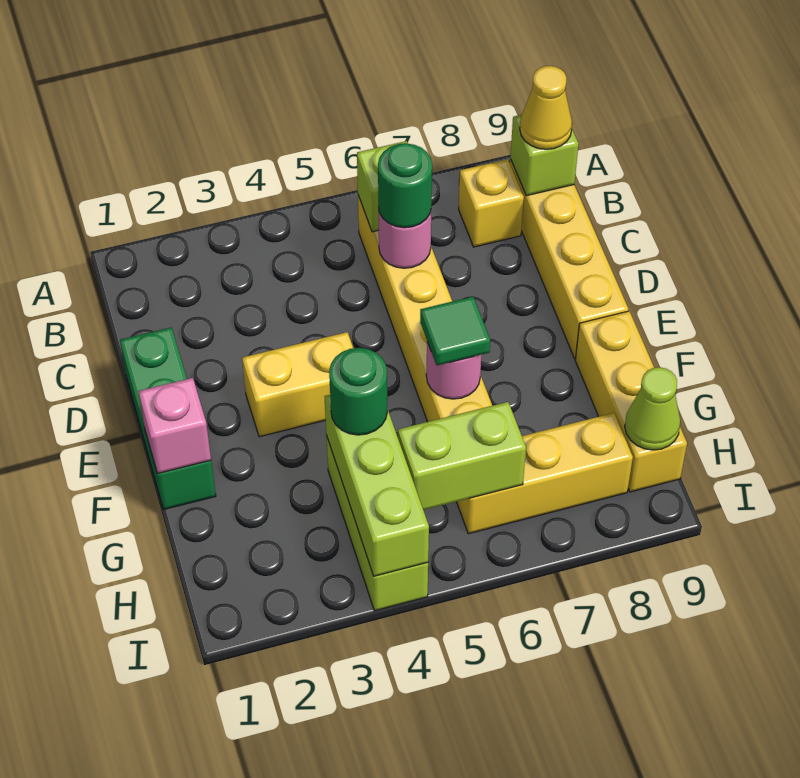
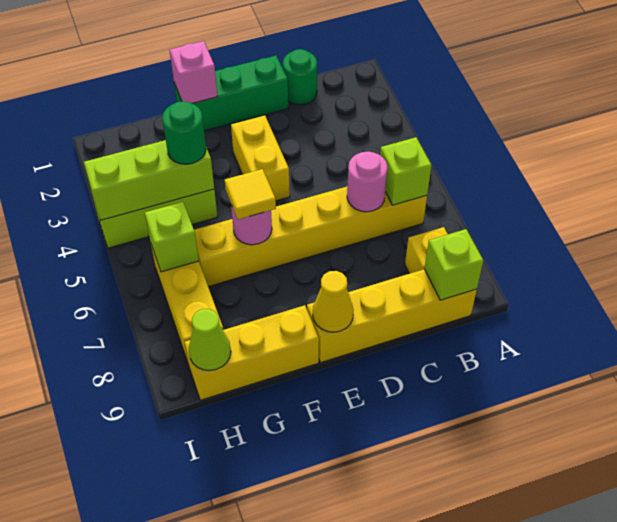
yellow cone B9 level 3 -> yellow cone E9 level 2
green round brick C6 level 3 -> green round brick C1 level 1
green tile F6 level 3 -> yellow tile F6 level 3
lime brick H5:H6 level 2 -> lime brick H6 level 2

